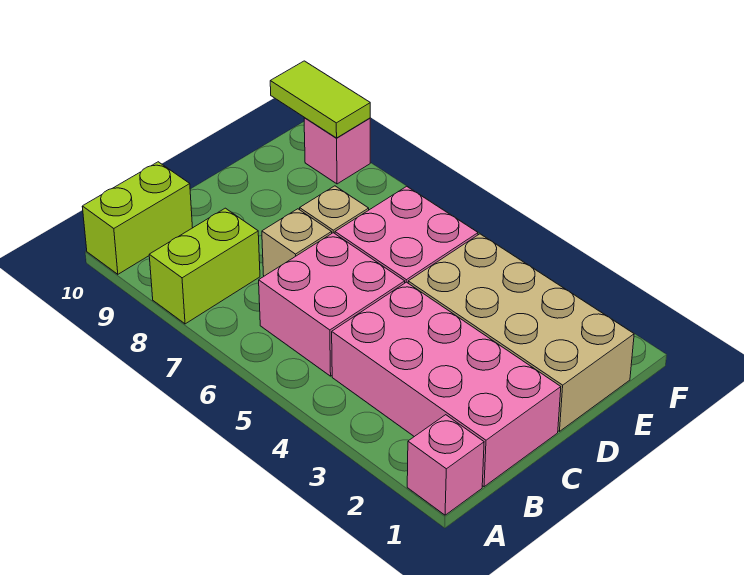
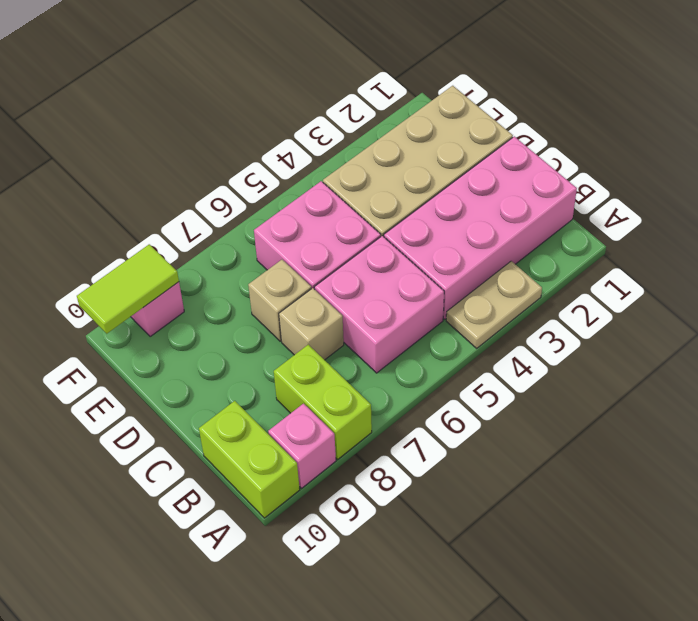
pink brick A1 level 1 -> pink brick A9 level 1
none -> tan plate A3:A4 level 1

